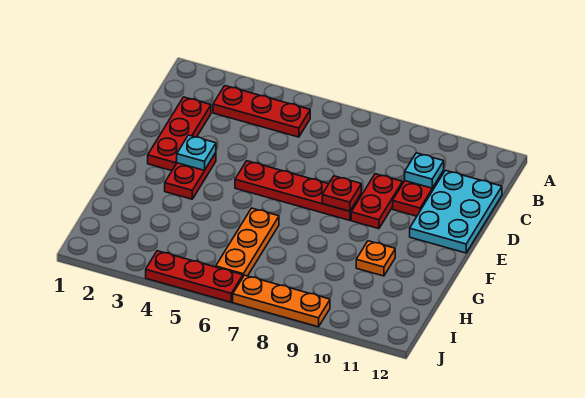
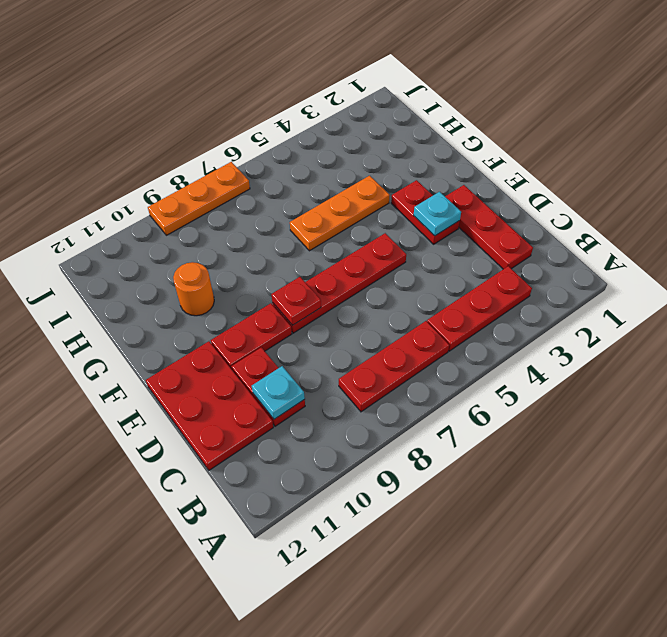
cyan plate C11:E12 level 1 -> red plate C11:E12 level 1
red plate D9:E9 level 1 -> red plate E9:E10 level 1
orange plate G6:I6 level 1 -> orange plate G4:G6 level 1
orange plate G10 level 1 -> orange round brick G10 level 1
red plate J4:J6 level 1 -> red plate B6:B8 level 1

